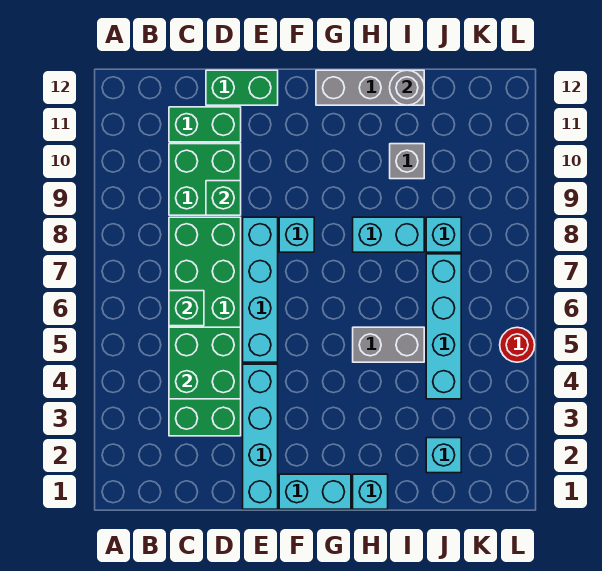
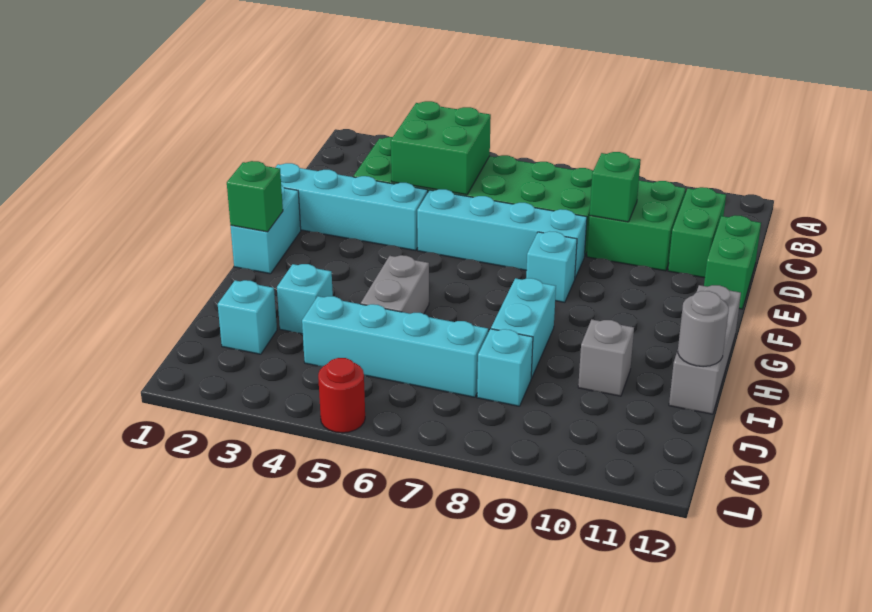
green brick C6 level 2 -> green brick G1 level 2
cyan brick H1 level 1 -> cyan brick I3 level 1

